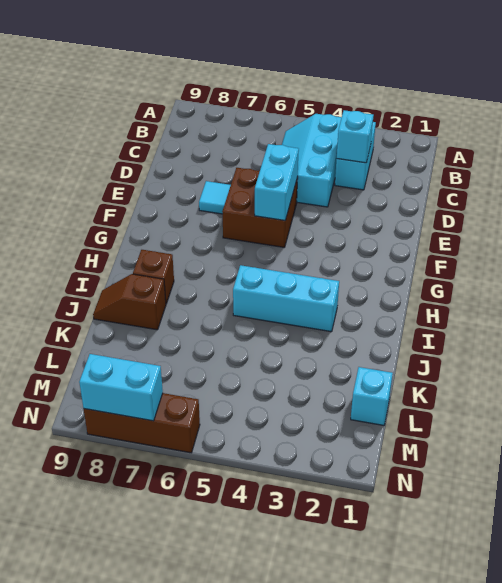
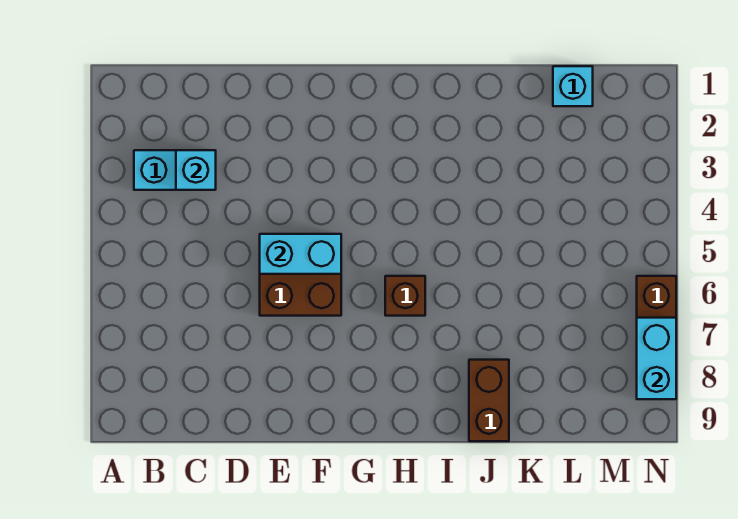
cyan slope B4:D5 level 1 top 4 -> none
cyan tile E7 level 1 -> none
cyan brick I3:I5 level 1 -> none
brown brick I8 level 1 -> brown brick H6 level 1
brown slope J8:J9 level 1 top 8 -> brown brick J8:J9 level 1

